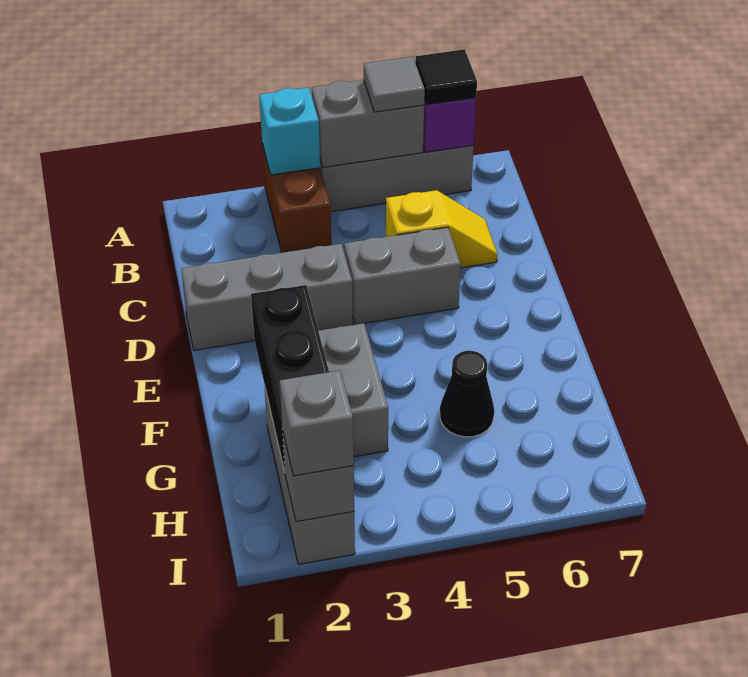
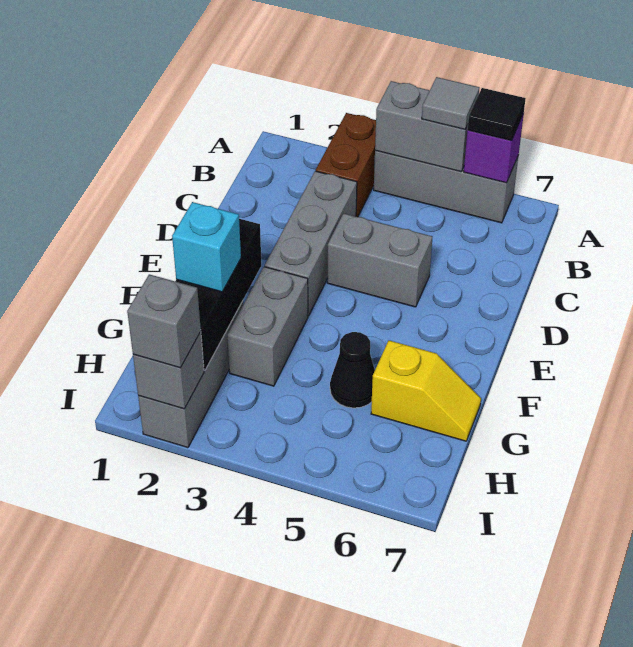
cyan brick A3 level 2 -> cyan brick G2 level 3
yellow slope C5:C6 level 1 top 5 -> yellow slope G6:G7 level 1 top 6
grey brick D1:D3 level 1 -> grey brick C3:E3 level 1

